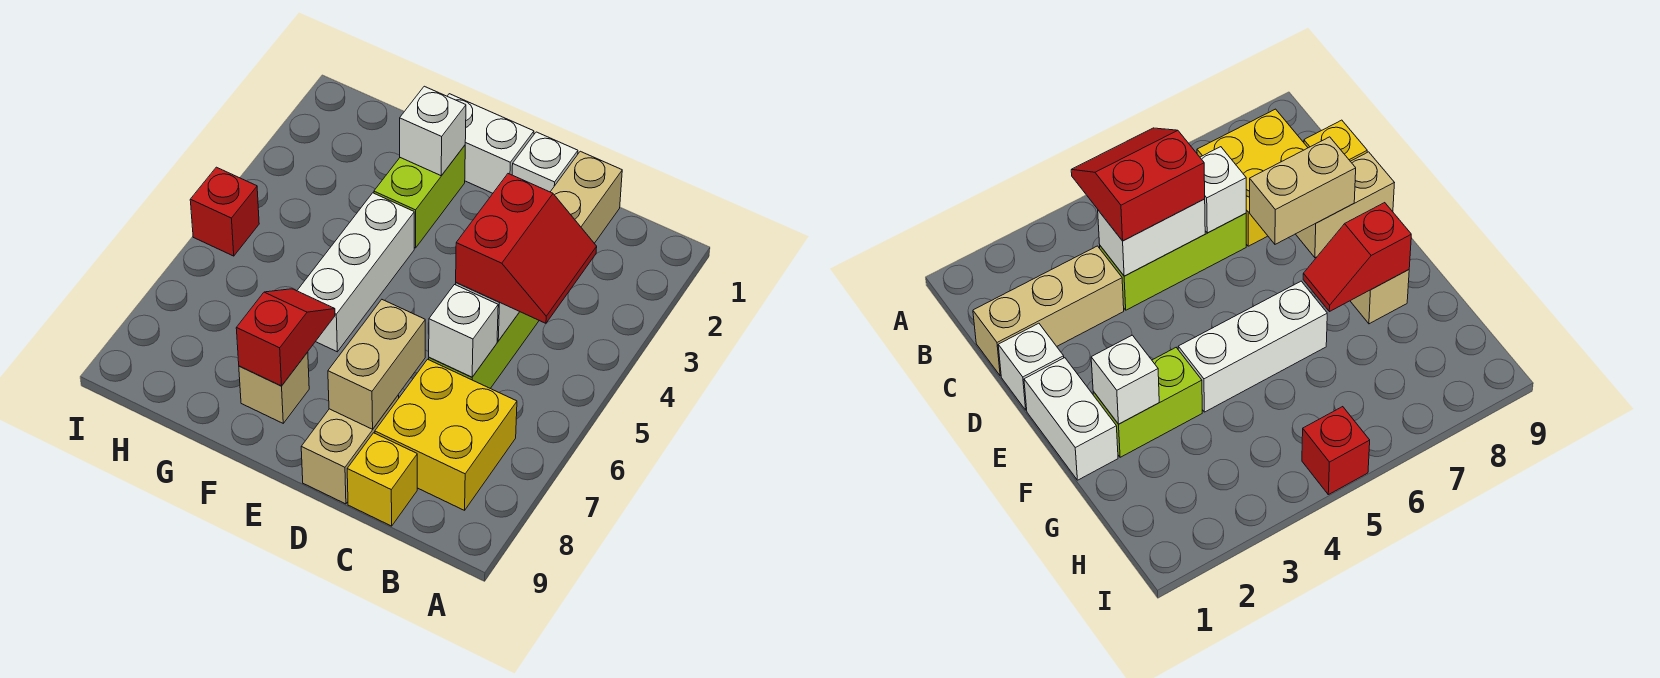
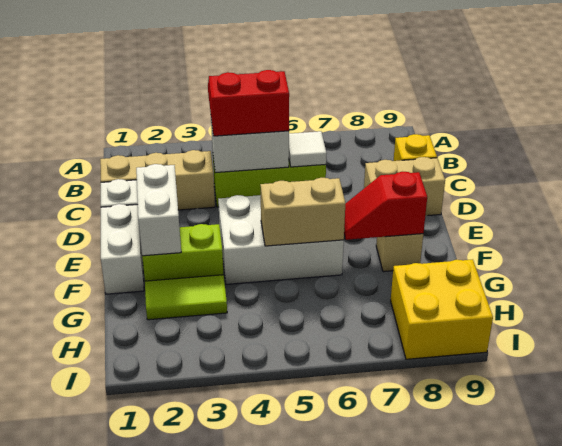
yellow brick B7:C8 level 1 -> yellow brick H8:I9 level 1
white brick C6 level 2 -> white tile C6 level 2
tan brick D7:D8 level 2 -> tan brick F5:F6 level 2
white brick F2 level 2 -> white brick E2:F2 level 2
white brick F4:F6 level 1 -> white brick E4:F6 level 1
none -> lime tile G2:G3 level 1
red brick I5 level 1 -> none

